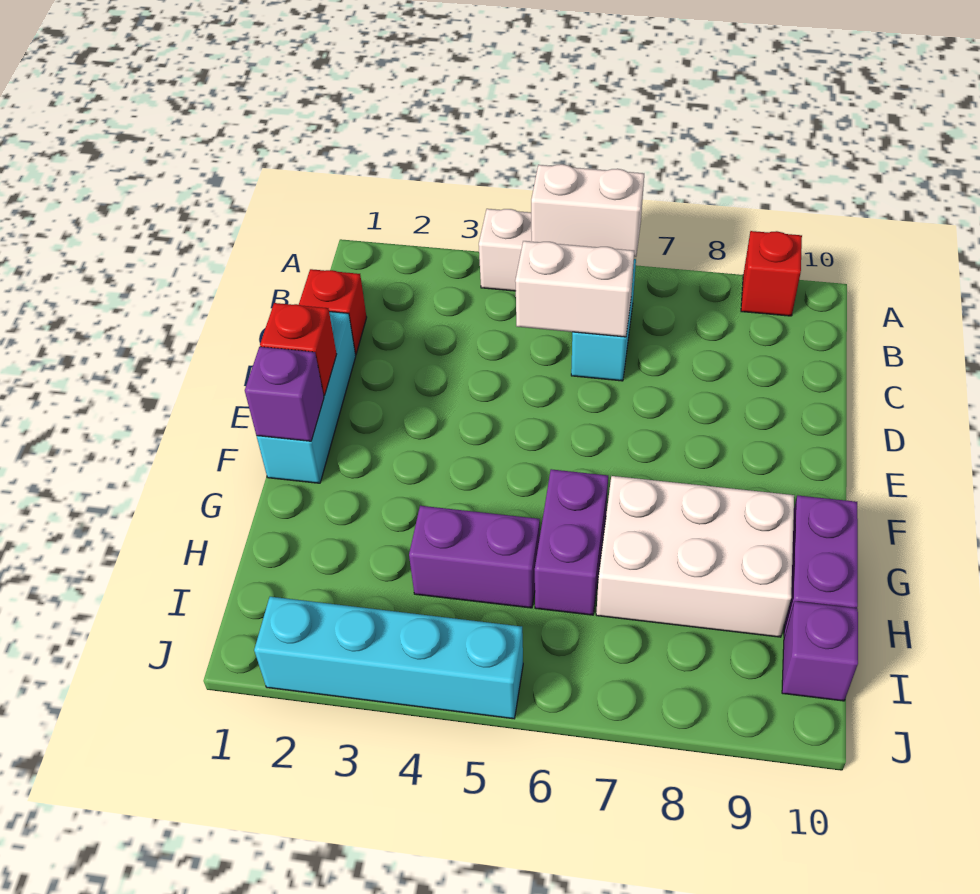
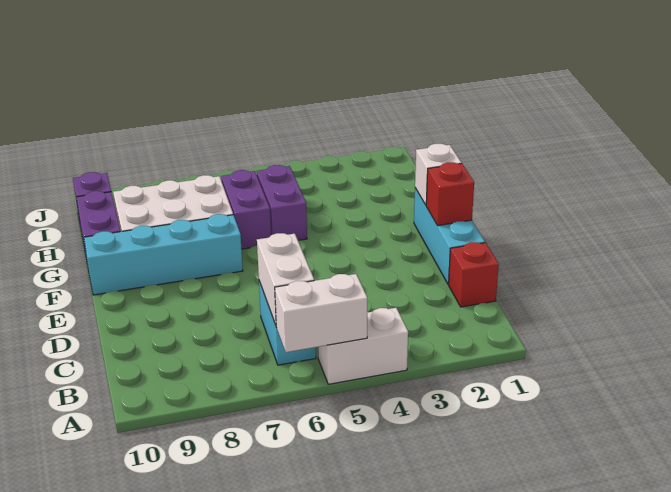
red brick A9 level 1 -> none
white brick C5:C6 level 2 -> white brick B6:C6 level 2
purple brick F1 level 2 -> white brick F1 level 2
purple brick H4:H5 level 1 -> purple brick G5:H5 level 1
cyan brick J2:J5 level 1 -> cyan brick F7:F10 level 1

